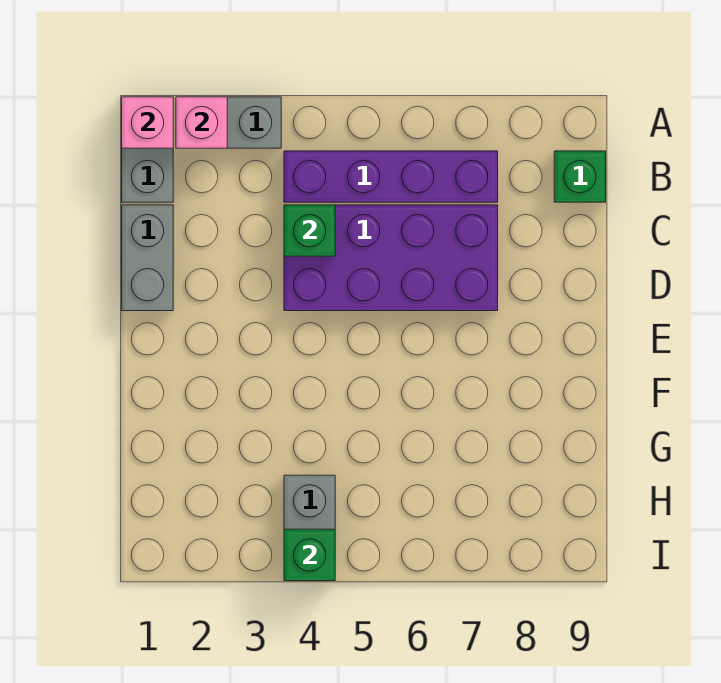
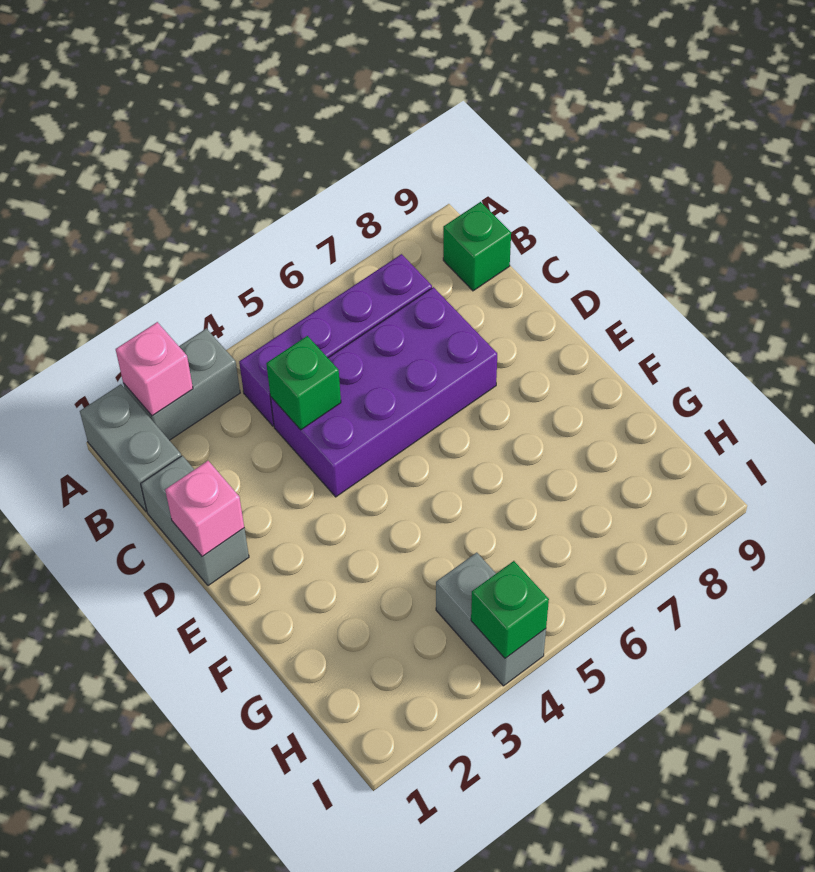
pink brick A1 level 2 -> pink brick D1 level 2

